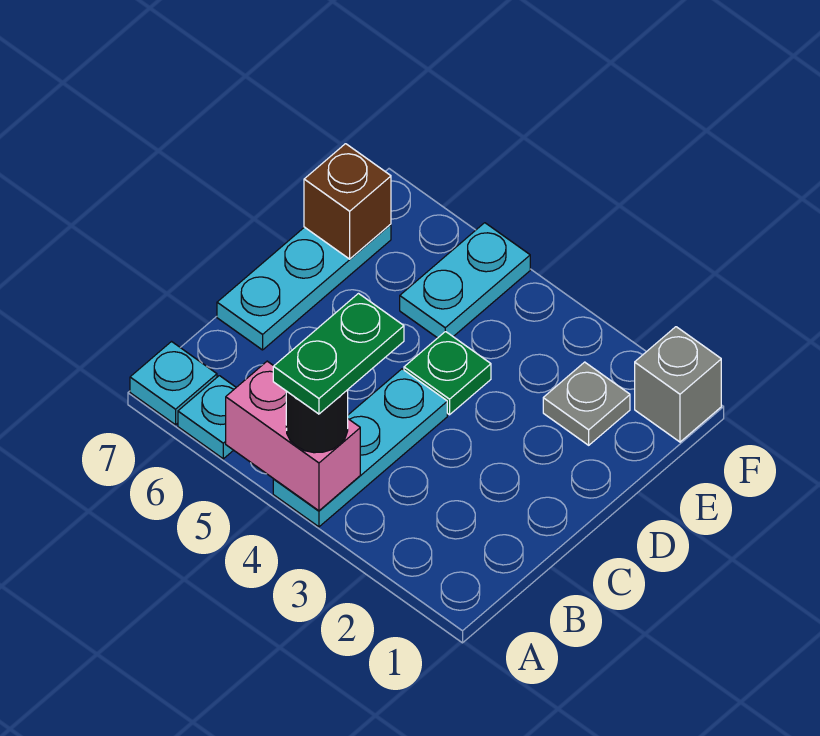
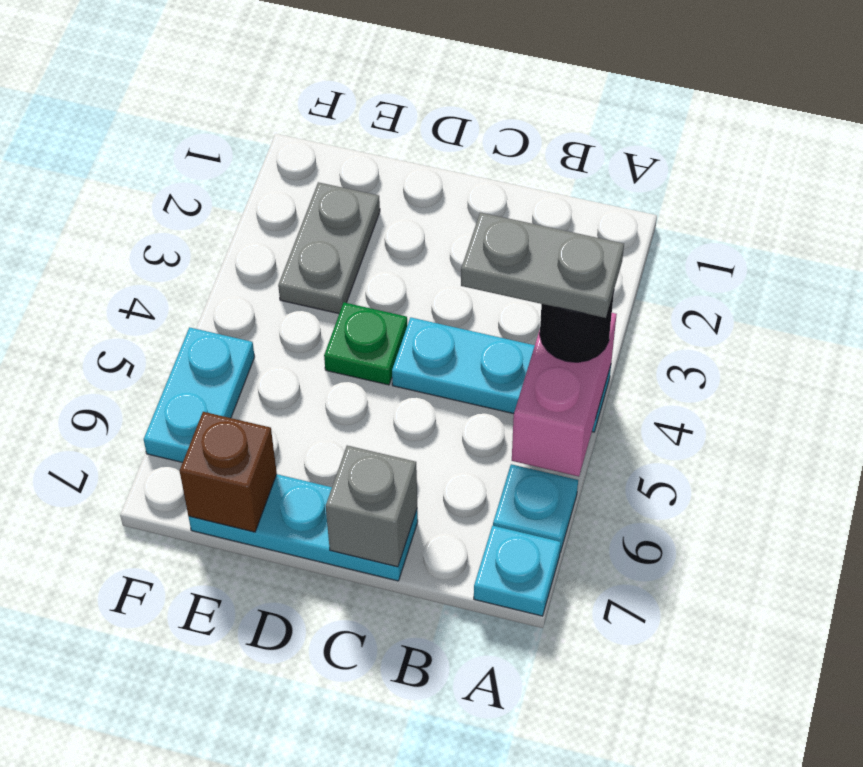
green plate A4:B4 level 4 -> grey plate A4:B4 level 4
grey plate E2 level 1 -> grey plate E2:E3 level 1
cyan plate E5:F5 level 1 -> cyan plate F5:F6 level 1
grey brick F1 level 1 -> grey brick C7 level 2

